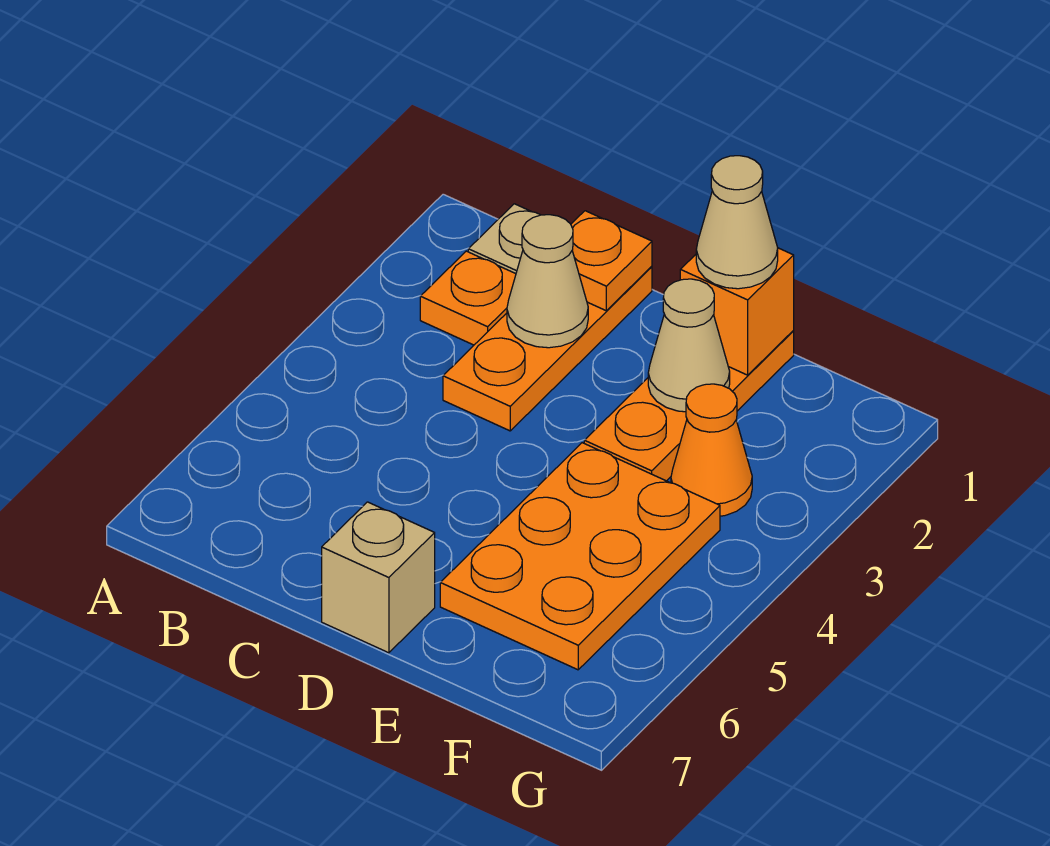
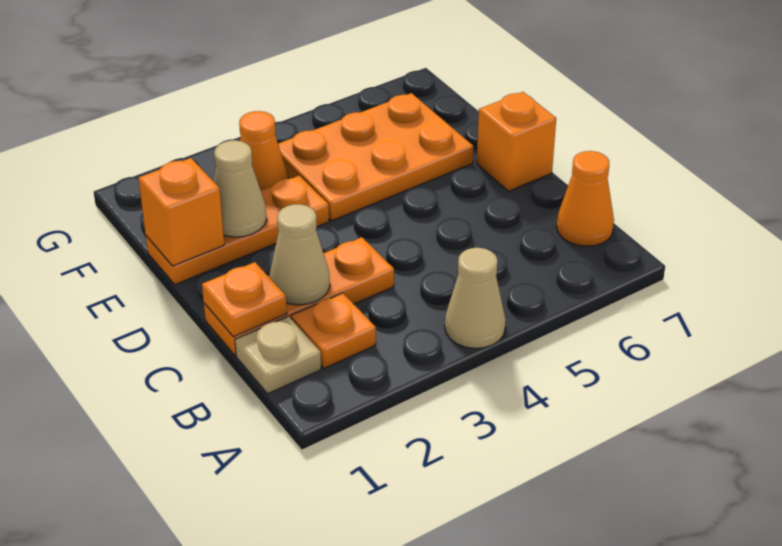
none -> orange cone B7 level 1
tan brick D7 level 1 -> orange brick D7 level 1
tan cone E1 level 3 -> tan cone A4 level 1

